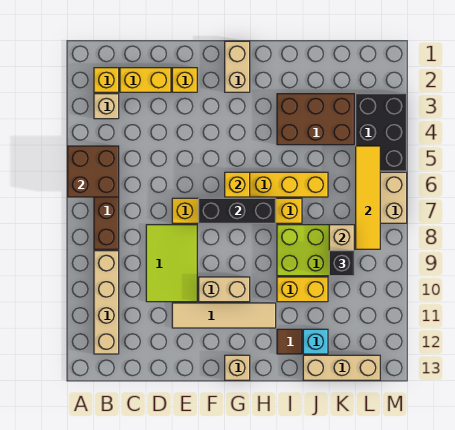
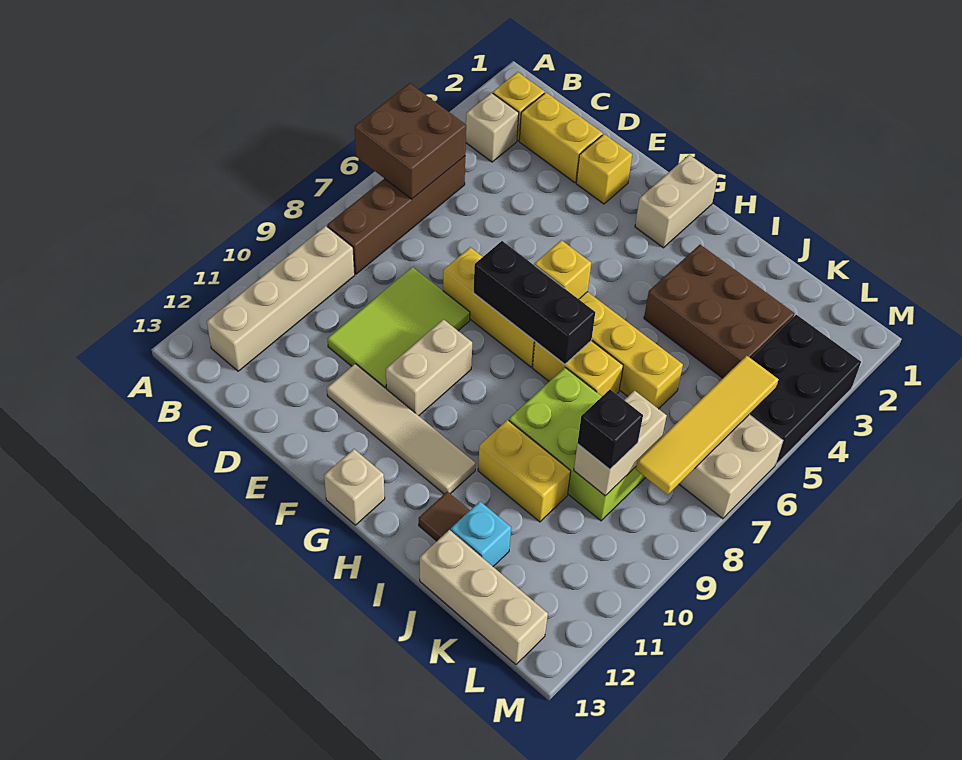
tan brick F10:G10 level 1 -> tan brick F9:F10 level 1

